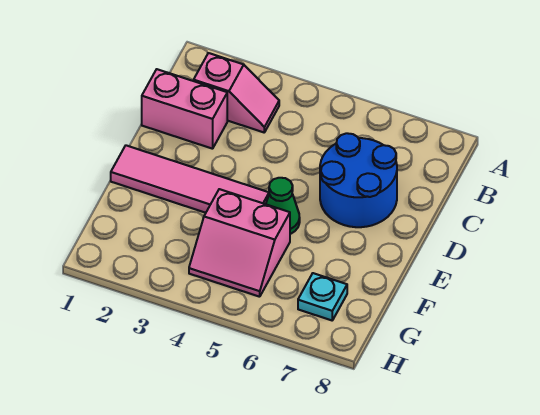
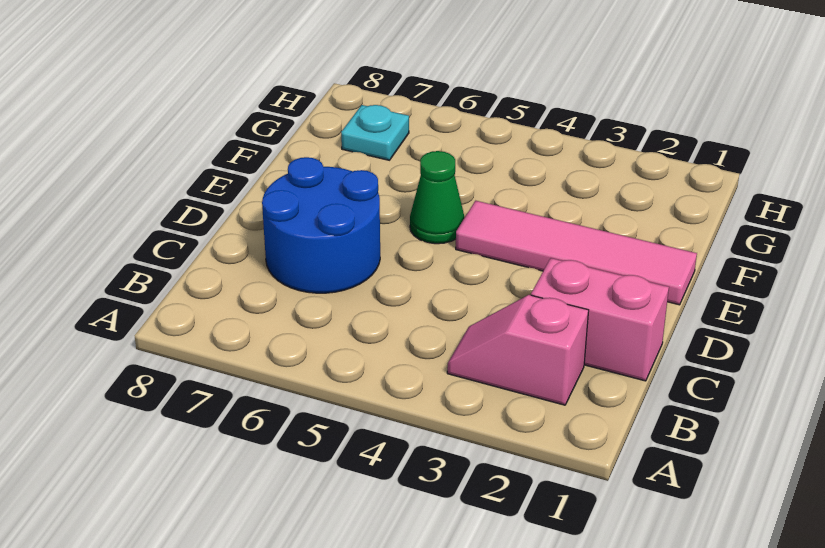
pink slope F4:G5 level 1 top F -> none

